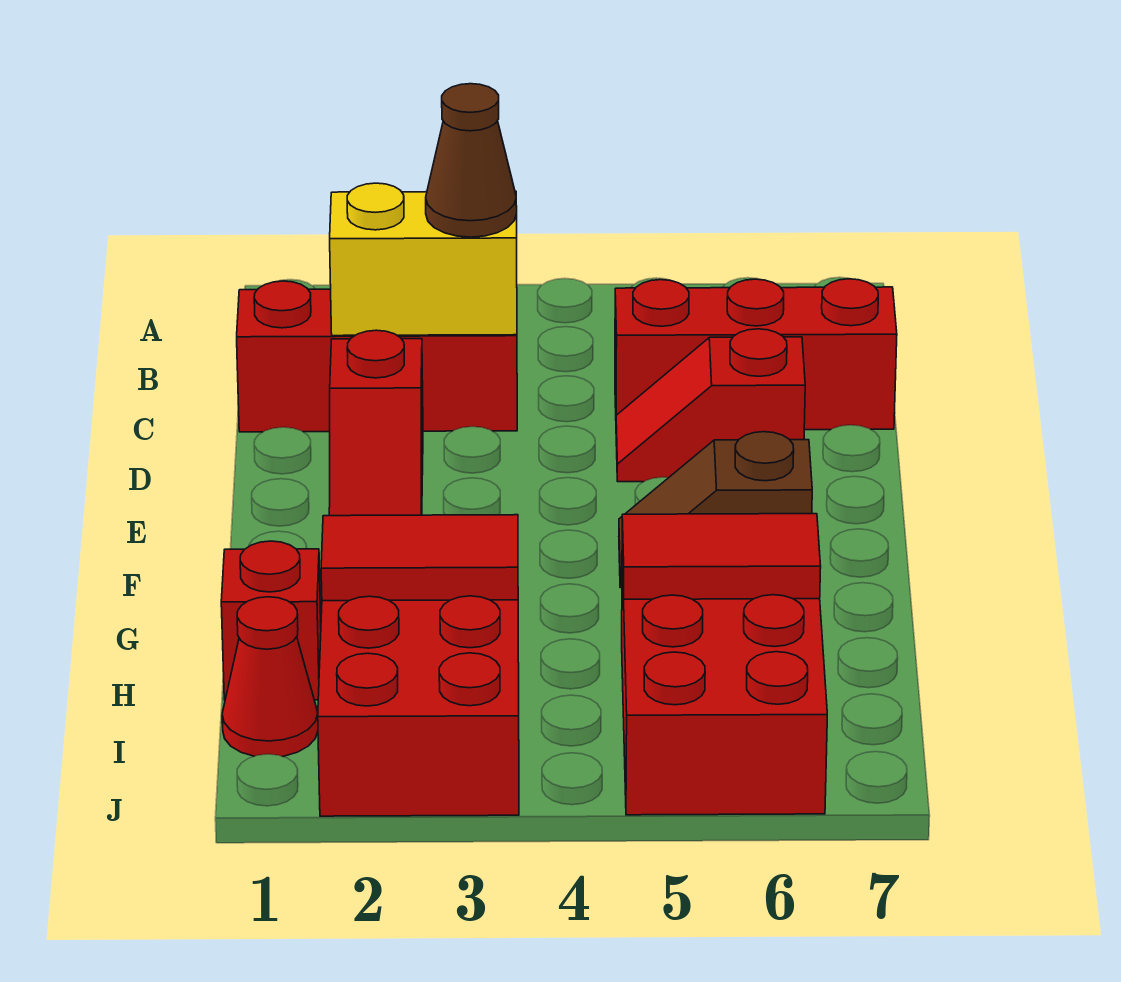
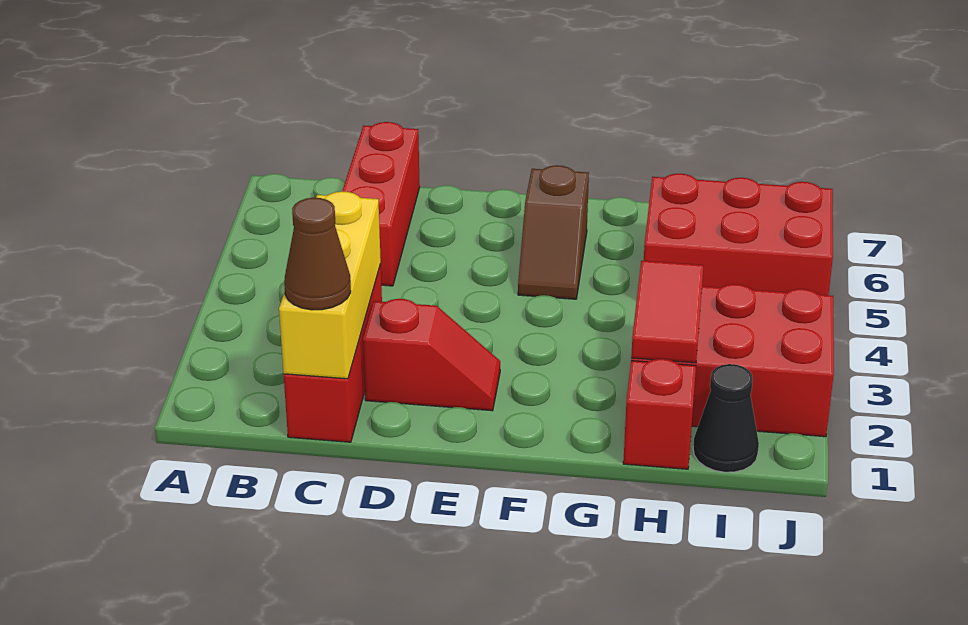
yellow brick C2:C3 level 2 -> yellow brick C1:C3 level 2
brown cone C3 level 3 -> brown cone C1 level 3
red slope D5:D6 level 1 top 6 -> none
red tile H5:H6 level 2 -> none
red cone I1 level 1 -> black cone I1 level 1

